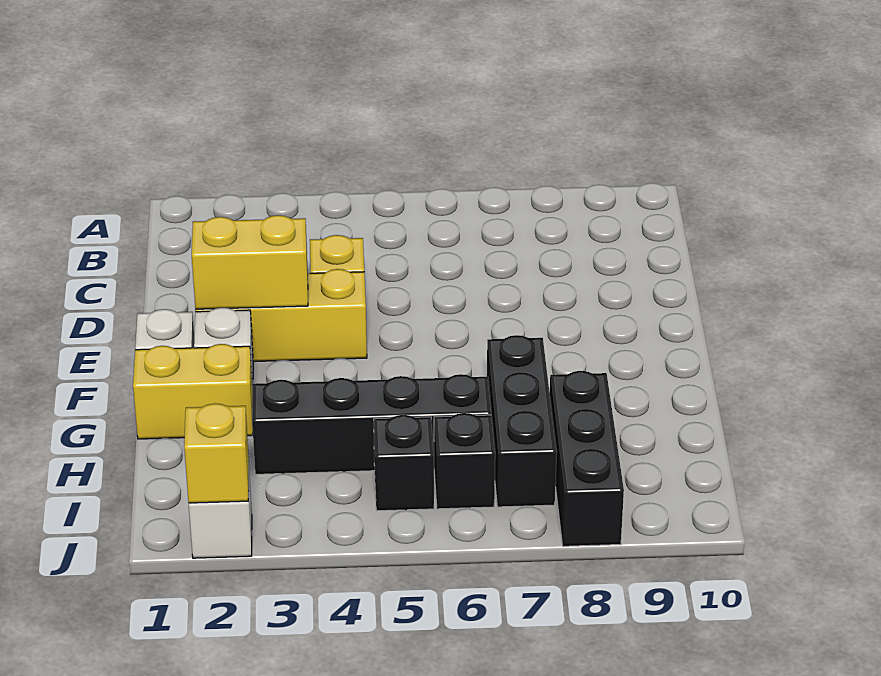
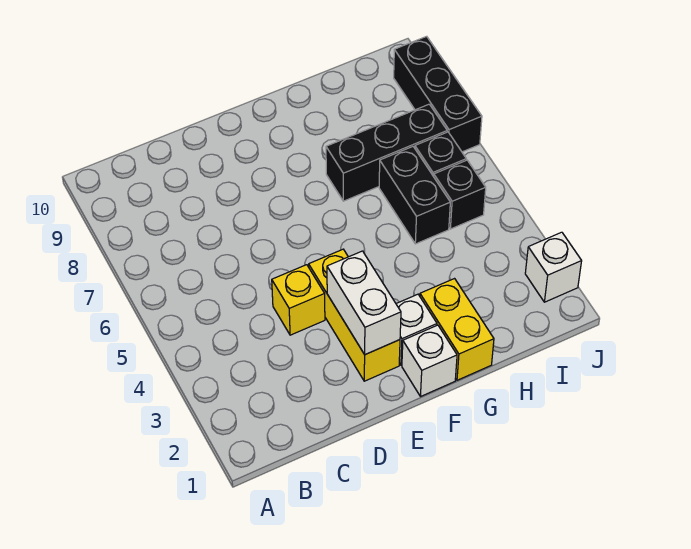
yellow brick E2:E3 level 2 -> white brick E2:E3 level 2
black brick H3:H6 level 1 -> black brick H5:H6 level 1
black brick H8:J8 level 1 -> black brick J7:J9 level 1
yellow brick J2 level 2 -> none

